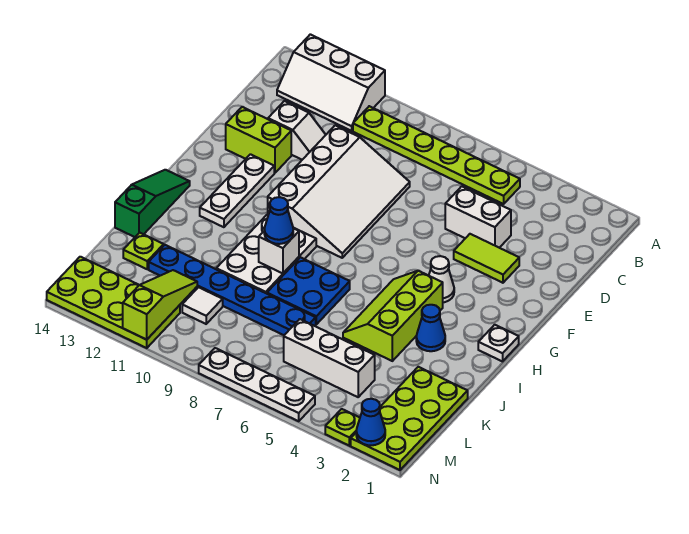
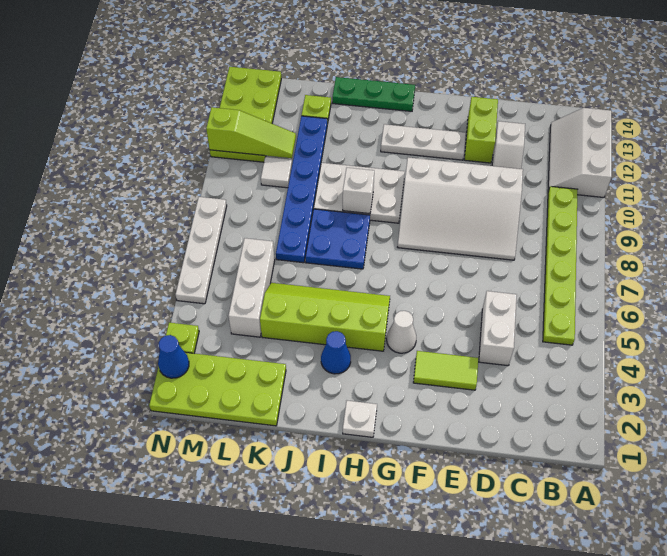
lime tile E3:E4 level 1 -> lime tile E3:F3 level 1
lime slope H4:J5 level 1 top 4 -> lime slope H4:K5 level 1 top 4
green slope H14:J14 level 1 top J -> green plate H14:J14 level 1
blue cone I9 level 3 -> none

